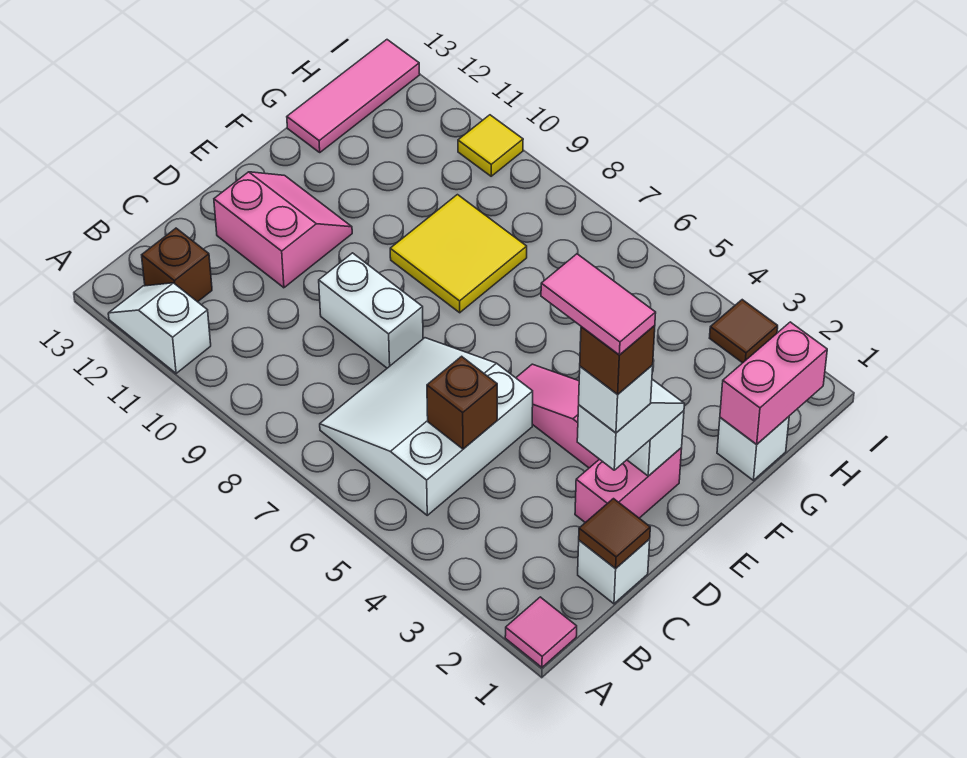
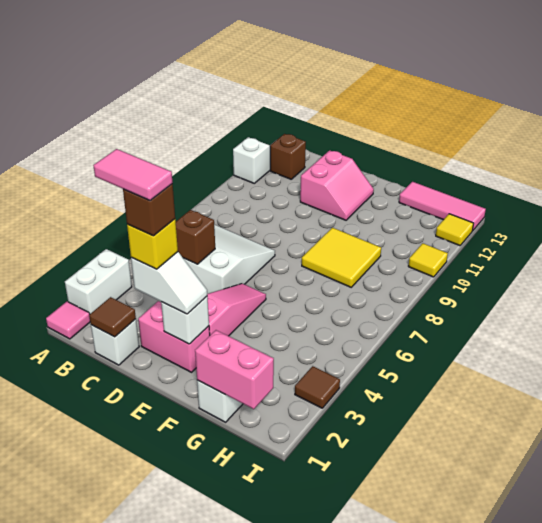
white brick D2 level 4 -> yellow brick D2 level 4
pink tile D2:D3 level 6 -> pink tile C2:D2 level 6
white brick D8:D9 level 1 -> white brick A2:A3 level 1
none -> yellow tile I12 level 1

